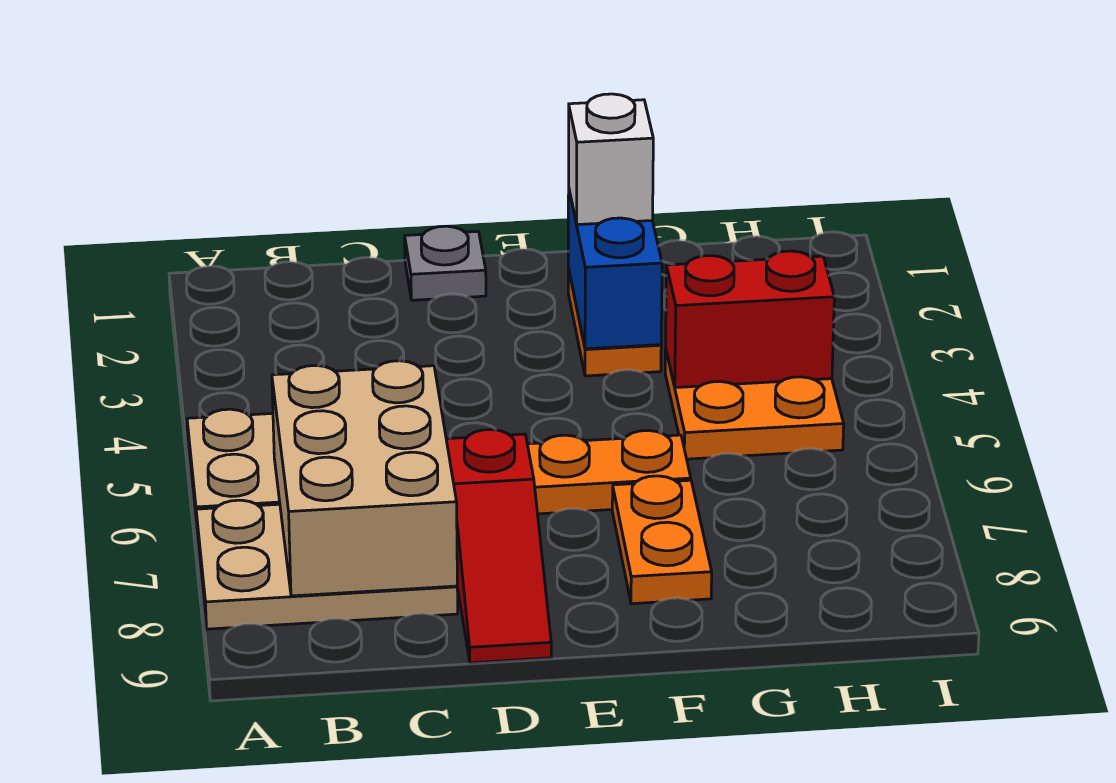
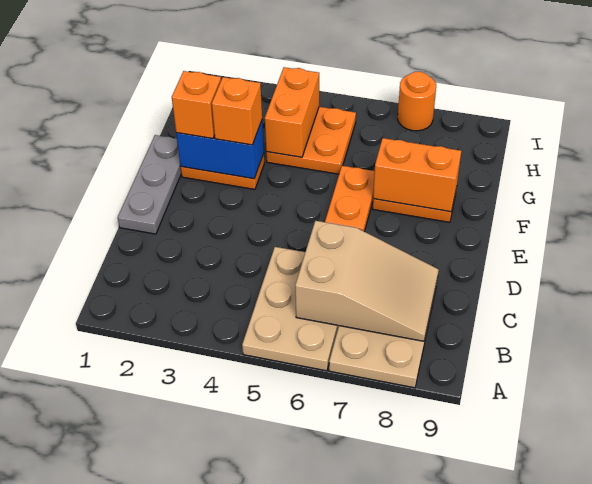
tan brick B6:C8 level 2 -> tan slope B6:C8 level 2 top 6
grey plate D1 level 1 -> grey plate D1:F1 level 1
red slope D7:D9 level 1 top 7 -> none
white brick F2 level 3 -> orange brick F2 level 3
none -> orange brick F3 level 3
none -> orange brick F7:F8 level 2
red brick G4:H4 level 2 -> orange brick G4:H4 level 2
none -> orange round brick I7 level 1

